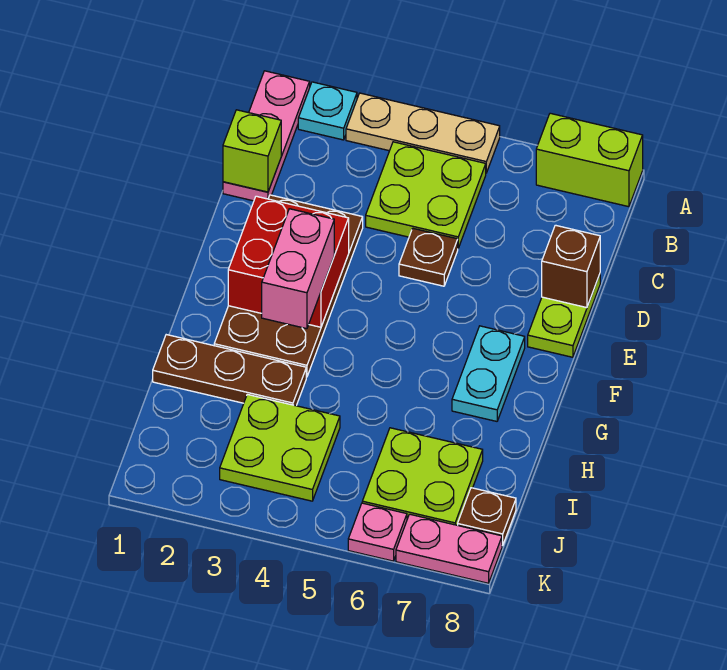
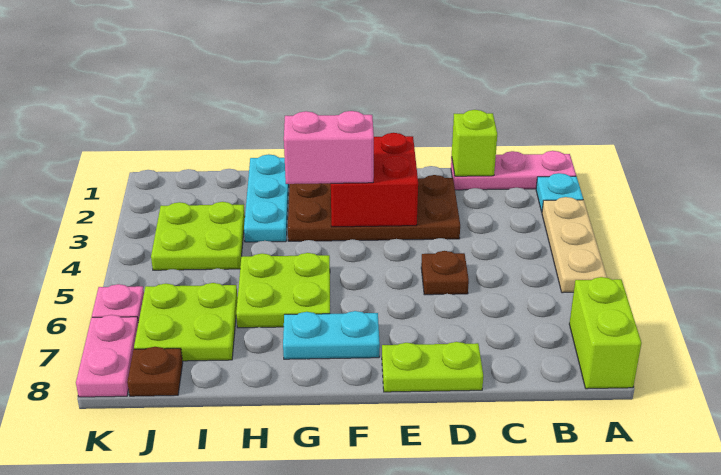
lime plate B4:C5 level 1 -> lime plate G5:H6 level 1
brown brick D8 level 2 -> none
brown plate H1:H3 level 1 -> cyan plate H1:H3 level 1

